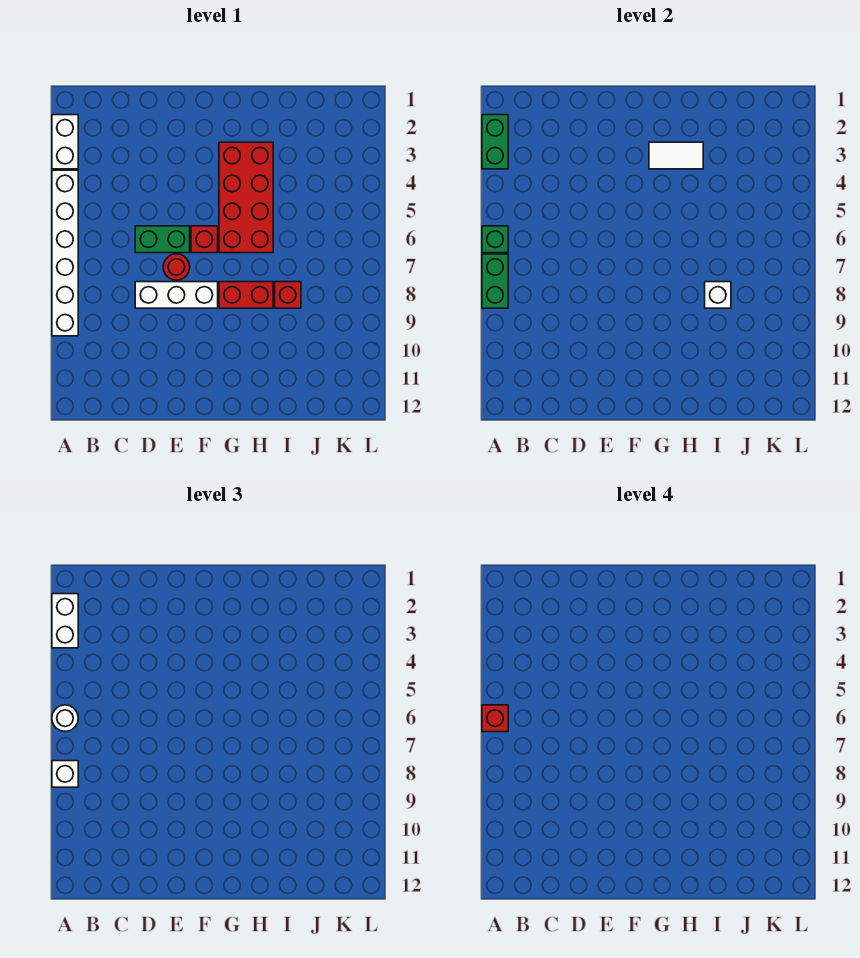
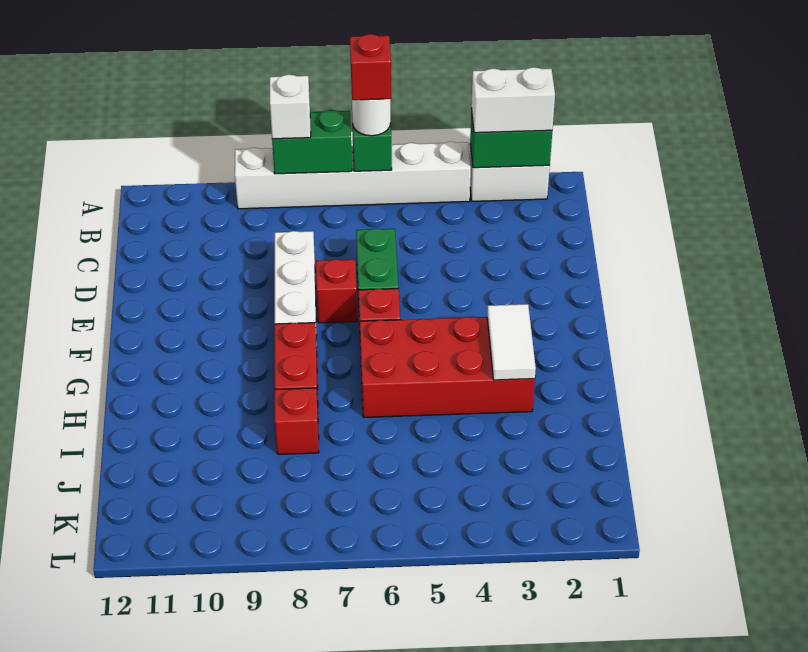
red round brick E7 level 1 -> red brick E7 level 1
white brick I8 level 2 -> none

